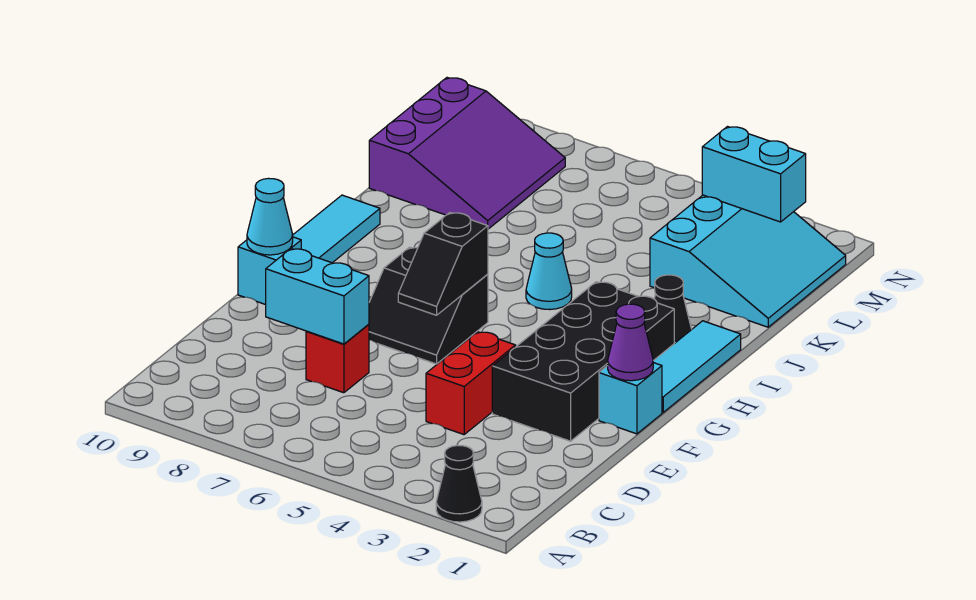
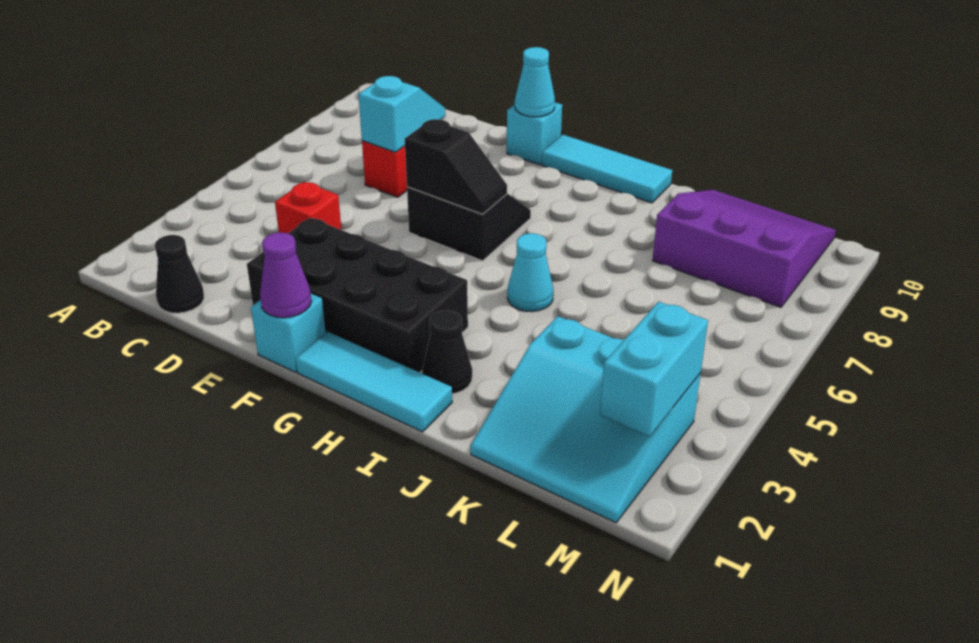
black cone A2 level 1 -> black cone C1 level 1
red brick D4:E4 level 1 -> red brick D4 level 1
cyan brick D7:D8 level 2 -> cyan slope D7:D8 level 2 top 7
black slope F6:G7 level 1 top G -> black slope F6:G7 level 1 top 6
black slope F6:G6 level 2 top G -> black slope F6:G6 level 2 top F
purple slope K8:M10 level 1 top 10 -> purple slope K8:M10 level 1 top 8

